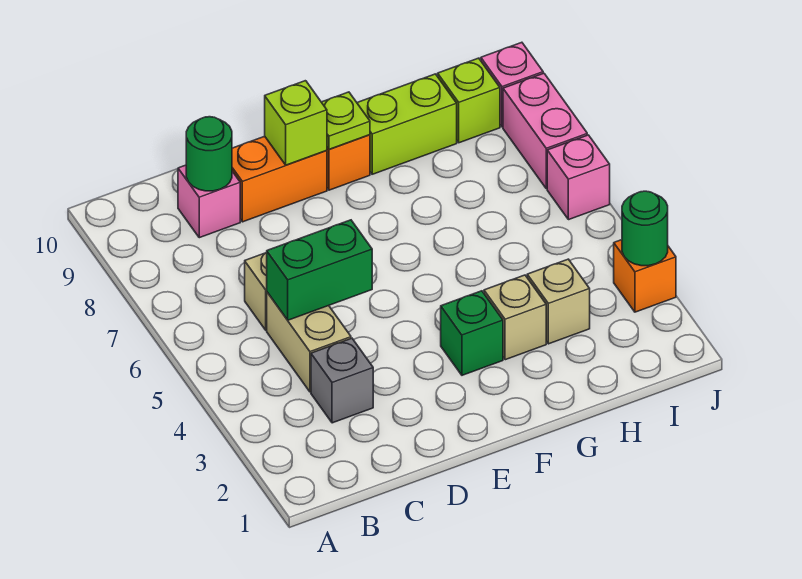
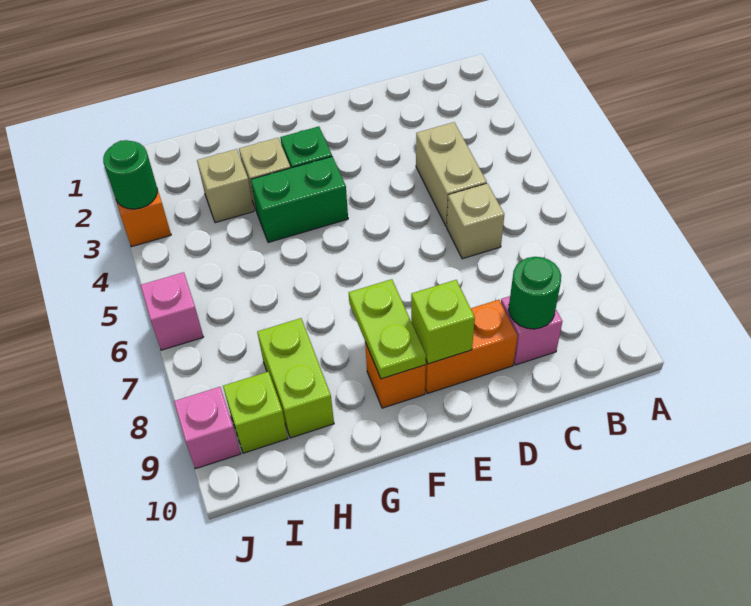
grey brick C3 level 1 -> none
green brick C5:D5 level 2 -> green brick F4:G4 level 1
lime plate F9 level 2 -> lime plate F8:F9 level 2
lime brick G9:H9 level 1 -> lime brick H8:H9 level 1
pink brick J7:J8 level 1 -> none

